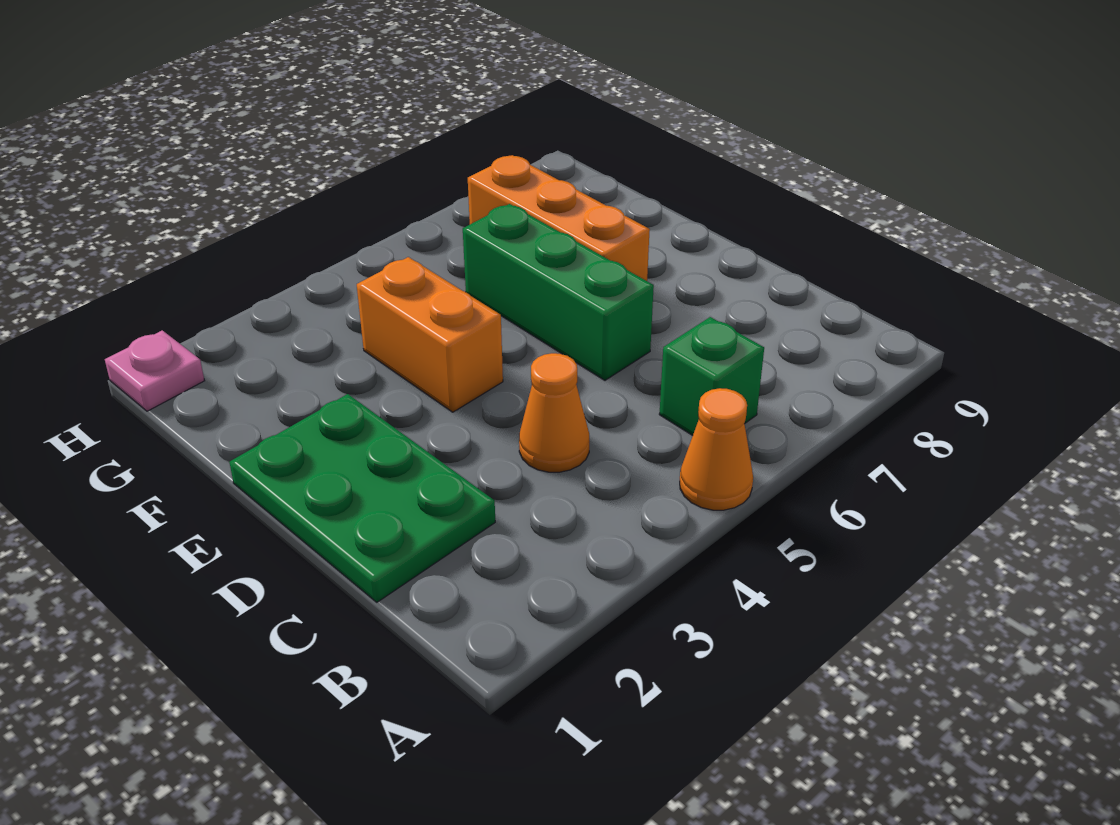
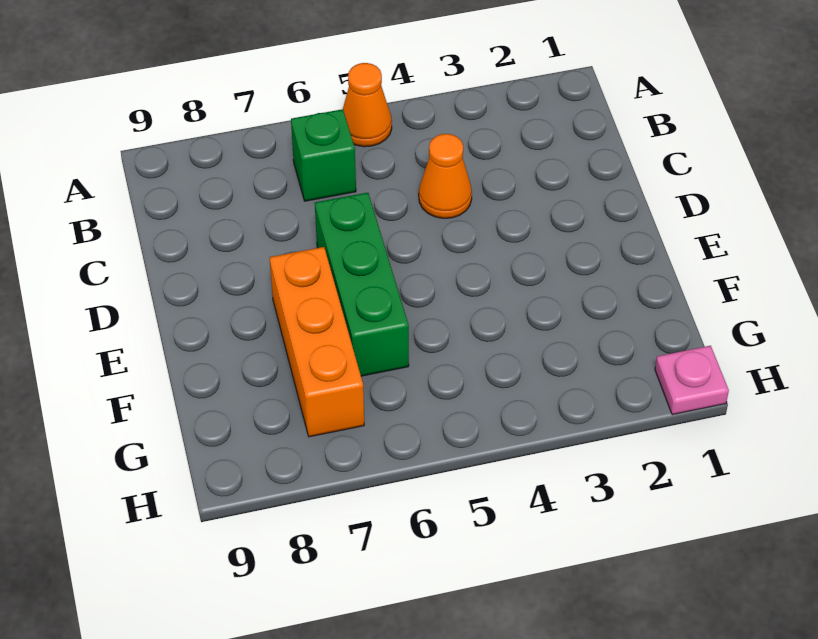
green plate C1:E2 level 1 -> none
orange brick E4:F4 level 1 -> none

